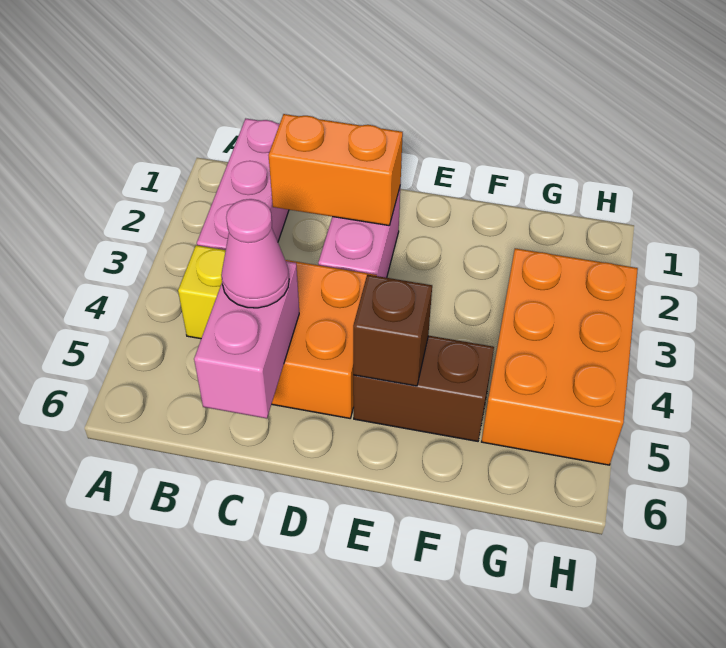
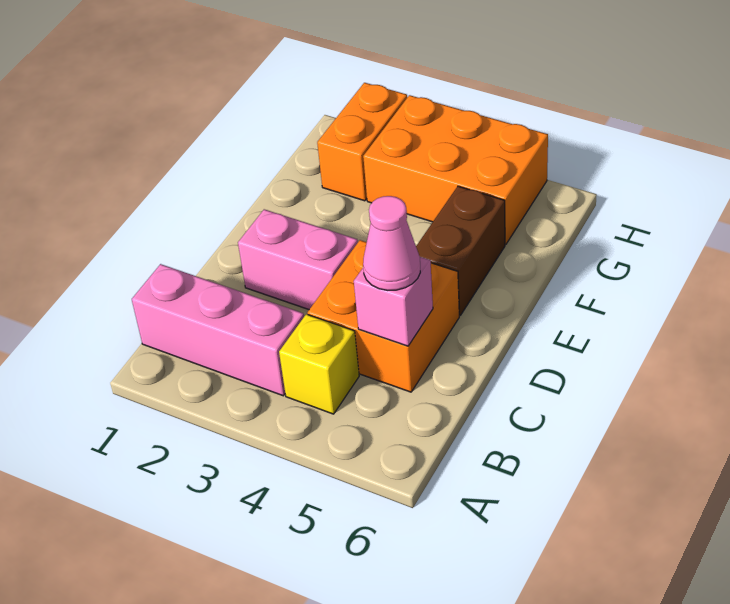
orange brick C2:D2 level 2 -> orange brick G2:H2 level 1
pink brick C5:C6 level 2 -> pink brick C5 level 2
brown brick E5 level 2 -> none

